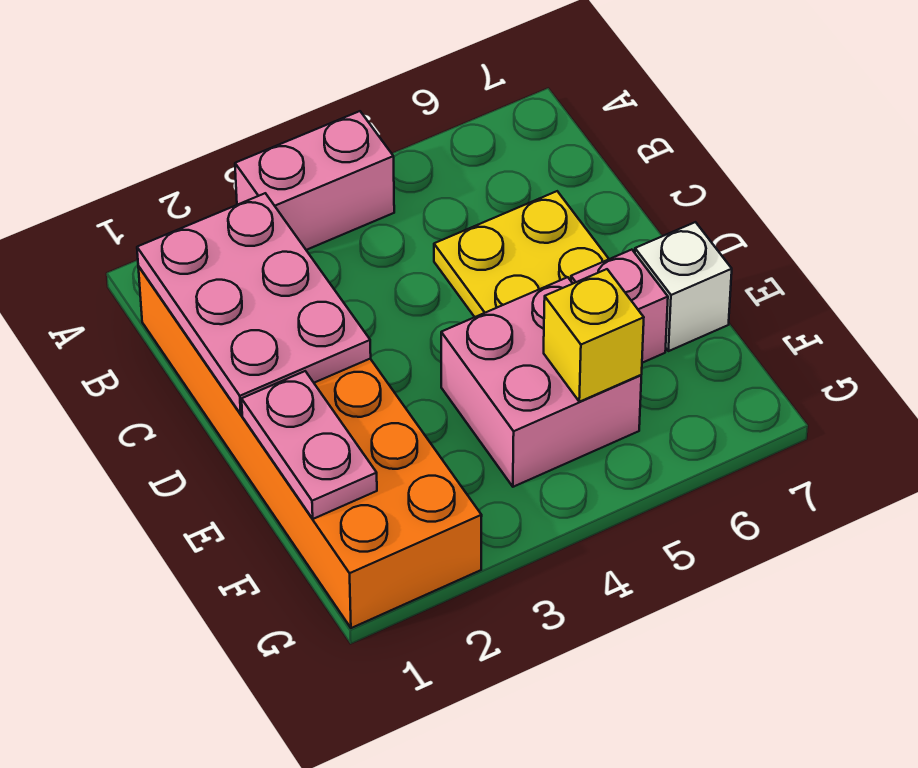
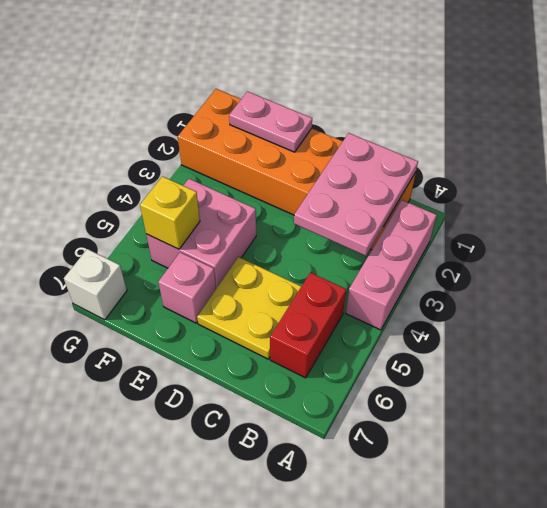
pink brick A3:A4 level 1 -> pink brick A2:A4 level 1
pink plate B1:D2 level 2 -> pink plate B1:C3 level 2
none -> red brick B5:B6 level 1
white brick E7 level 1 -> white brick G7 level 1

